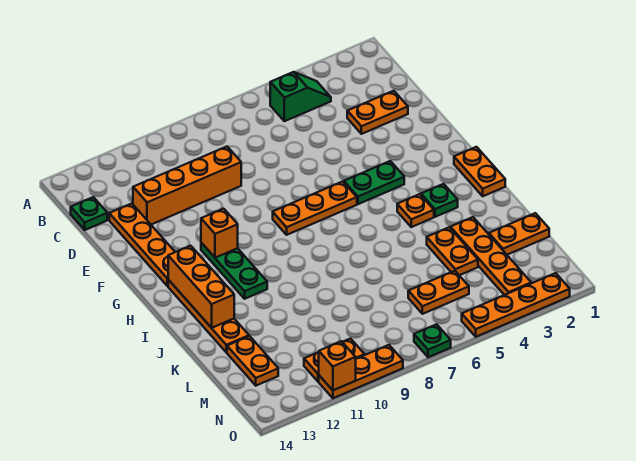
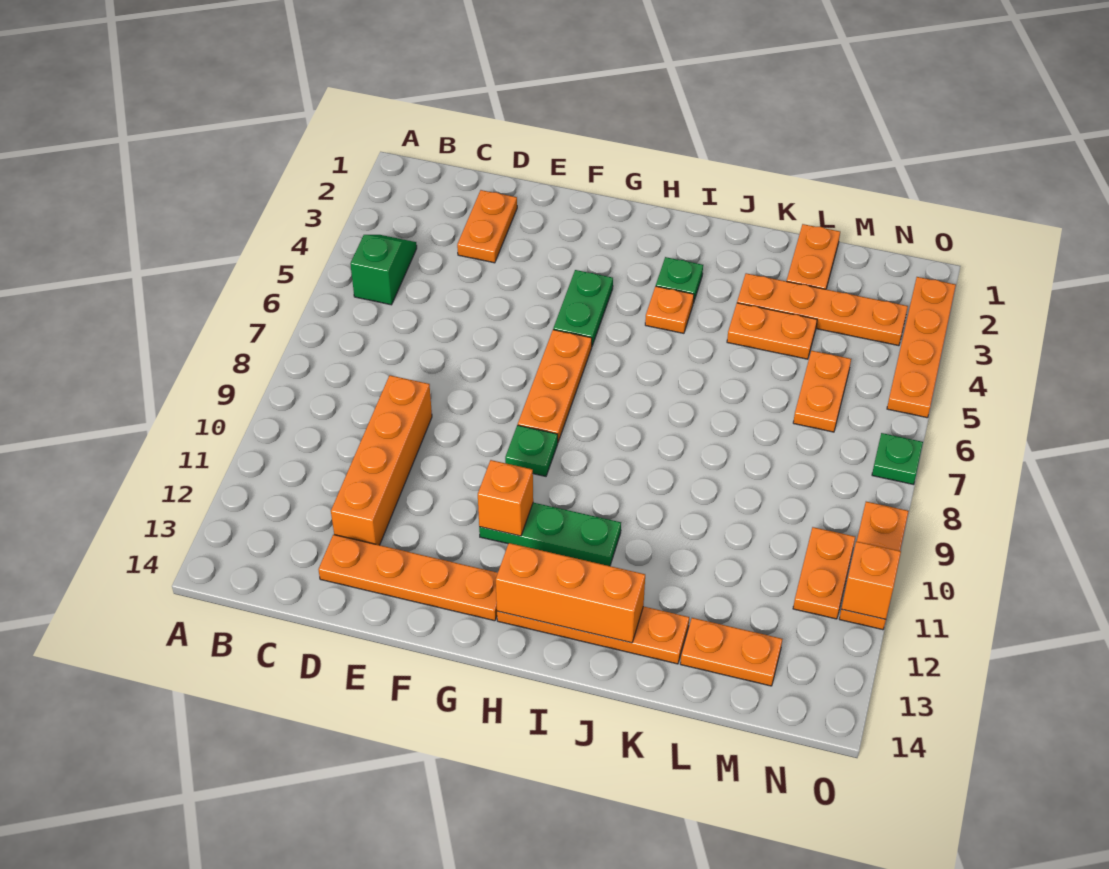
green plate C14 level 1 -> green plate G9 level 1
orange plate H1:I1 level 1 -> none

